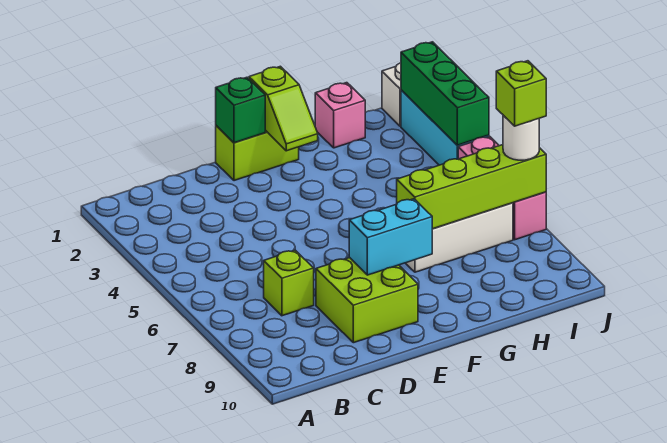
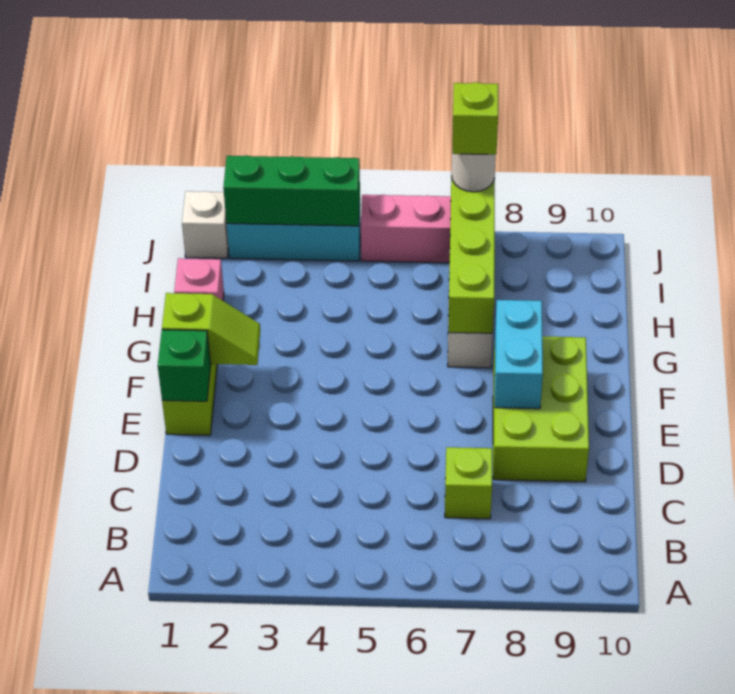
lime brick D8:E9 level 1 -> lime brick D8:F9 level 1

